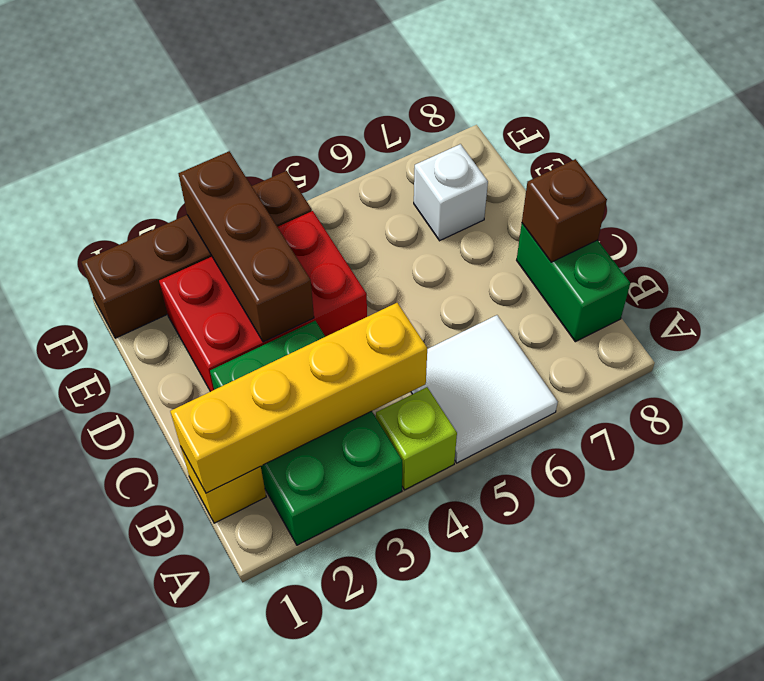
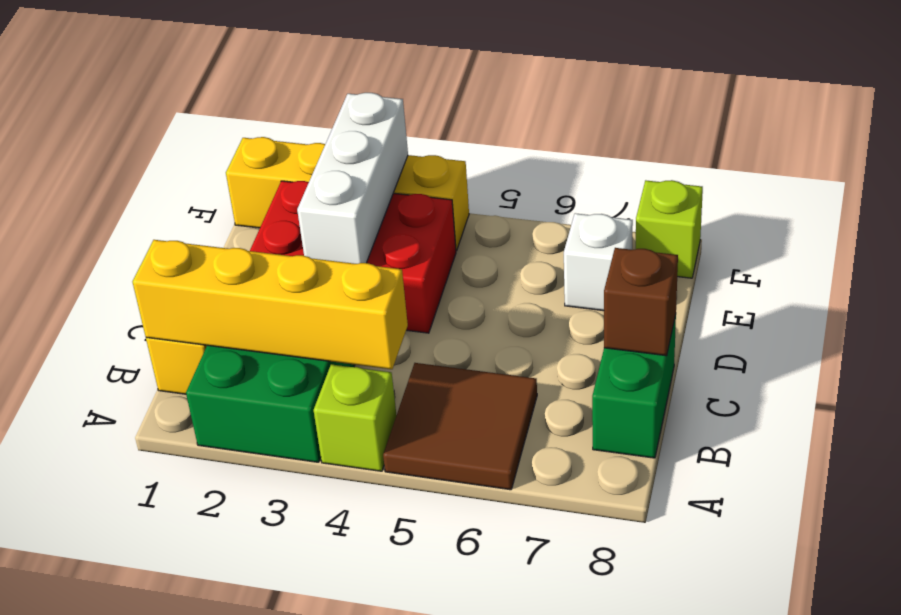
white tile A5:B6 level 1 -> brown tile A5:B6 level 1
brown brick D3:F3 level 2 -> white brick D3:F3 level 2
brown brick F1:F4 level 1 -> yellow brick F1:F4 level 1
none -> lime brick F8 level 1

